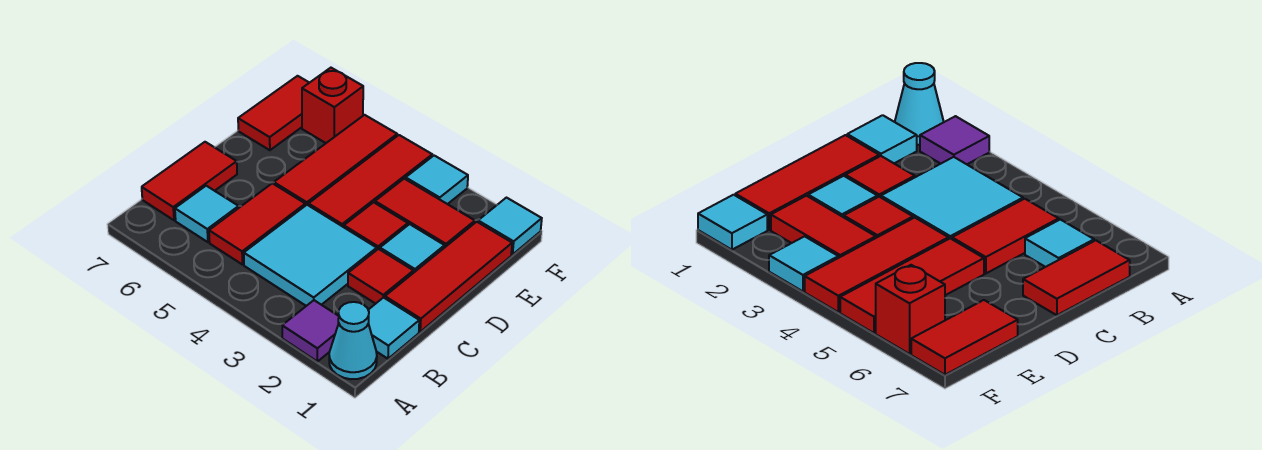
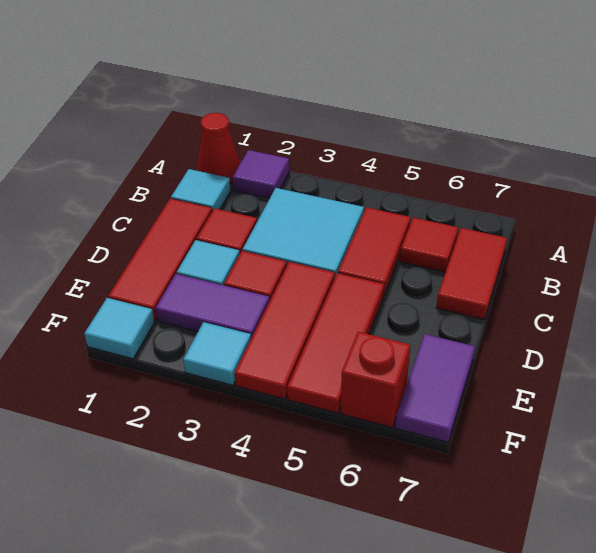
cyan cone A1 level 1 -> red cone A1 level 1
cyan tile B6 level 1 -> red tile B6 level 1
red tile E2:E3 level 1 -> purple tile E2:E3 level 1
red tile E7:F7 level 1 -> purple tile E7:F7 level 1

